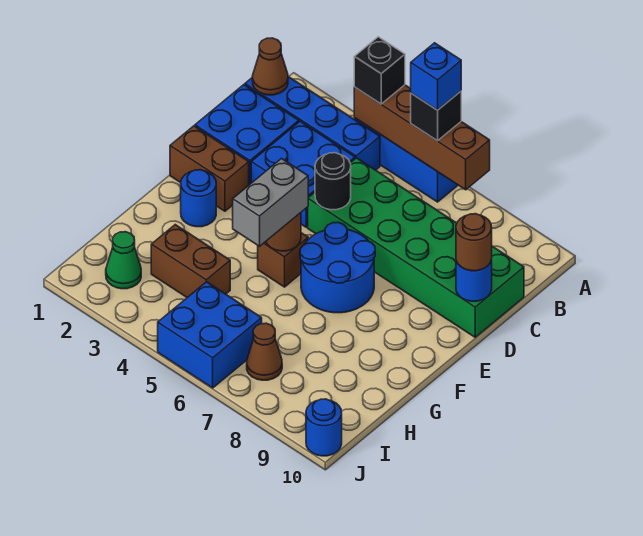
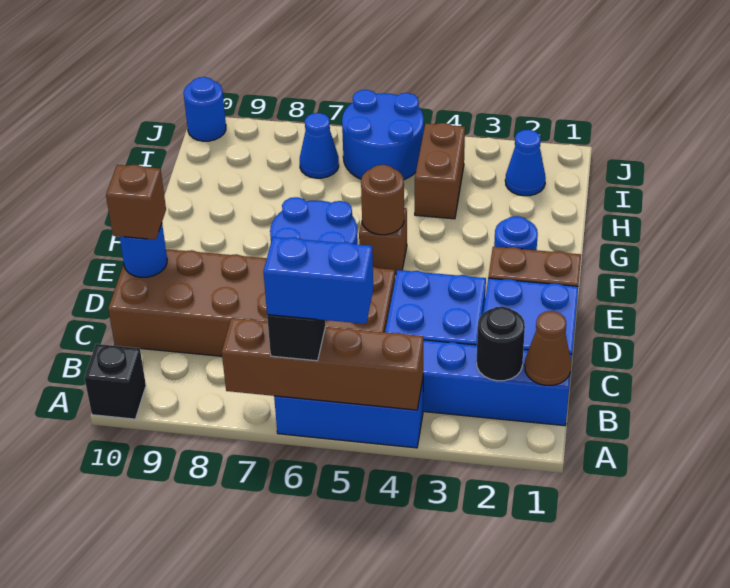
black brick A4 level 3 -> black brick A10 level 1
blue brick A6 level 4 -> blue brick A5:A6 level 4
green brick C5:D10 level 1 -> brown brick C5:D10 level 1
black round brick D5 level 2 -> black round brick B2 level 2
brown round brick D10 level 3 -> brown brick D10 level 3
grey brick F5:G5 level 3 -> none
brown brick H3:H4 level 1 -> brown brick H4:I4 level 1
green cone I2 level 1 -> blue cone I2 level 1
blue brick I5:J6 level 1 -> blue round brick I5:J6 level 1
brown cone I7 level 1 -> blue cone I7 level 1

